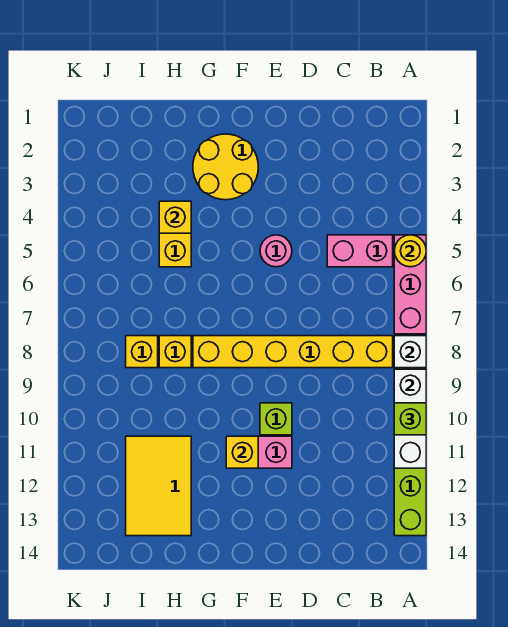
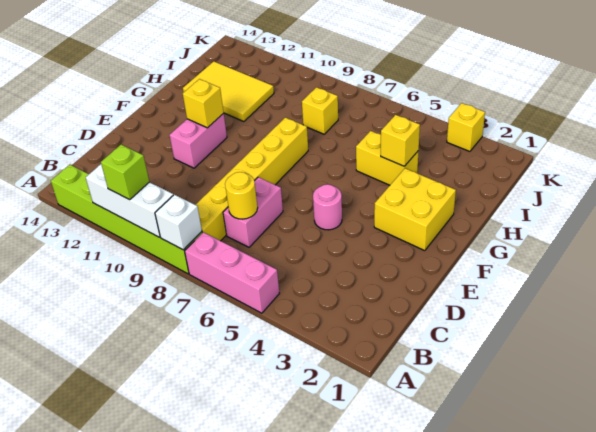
yellow round brick A5 level 2 -> yellow round brick C7 level 2
pink brick B5:C5 level 1 -> pink brick C7:D7 level 1
lime brick E10 level 1 -> none
yellow round brick F2:G3 level 1 -> yellow brick F2:G3 level 1
yellow brick H8 level 1 -> yellow brick K3 level 1

